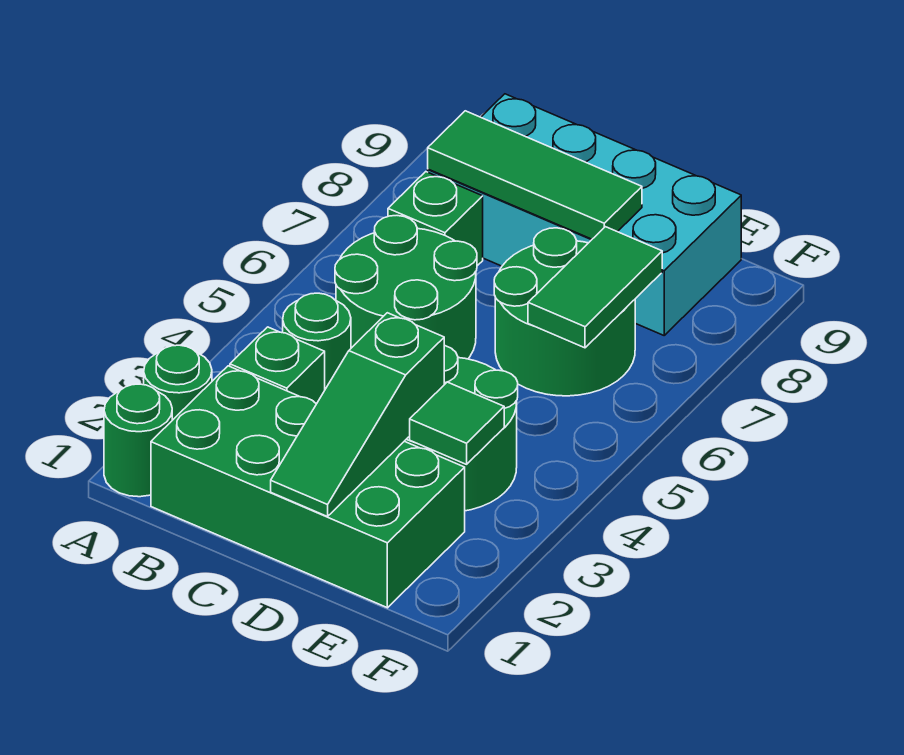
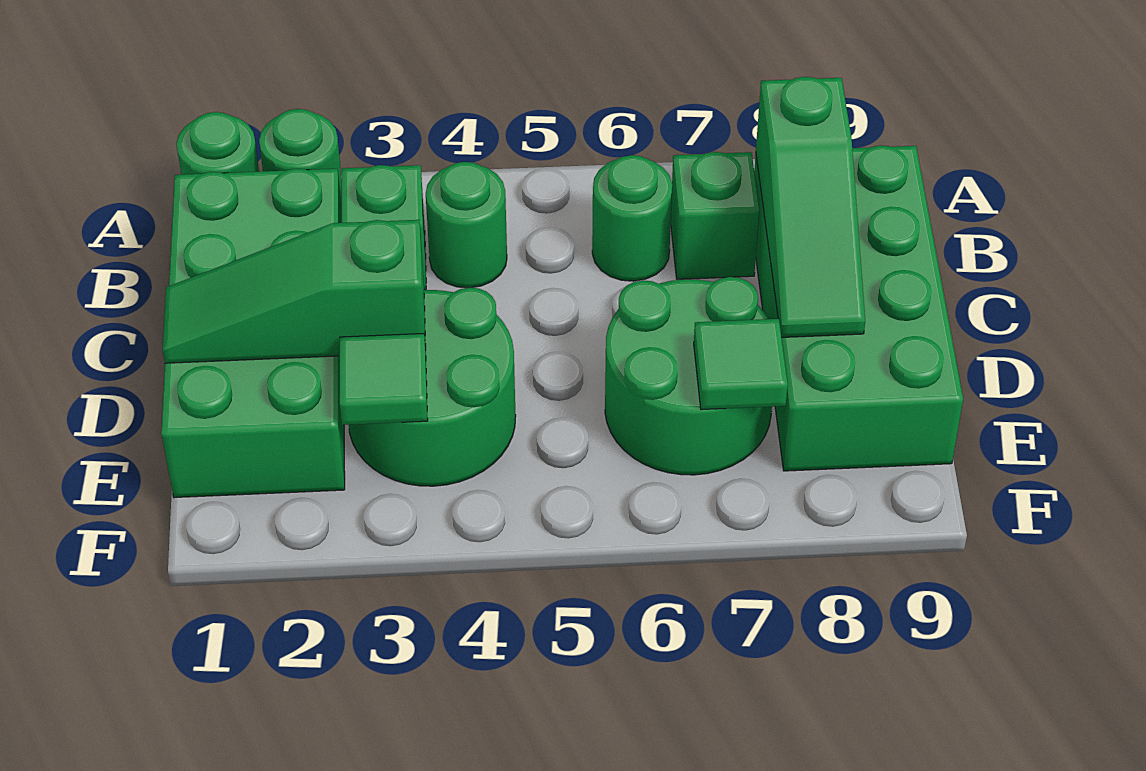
green round brick B5:C6 level 1 -> green round brick B6 level 1
cyan brick B8:E9 level 1 -> green brick B8:E9 level 1
green tile B8:D8 level 2 -> green slope B8:D8 level 2 top B
green tile E6:E7 level 2 -> green tile E7 level 2

